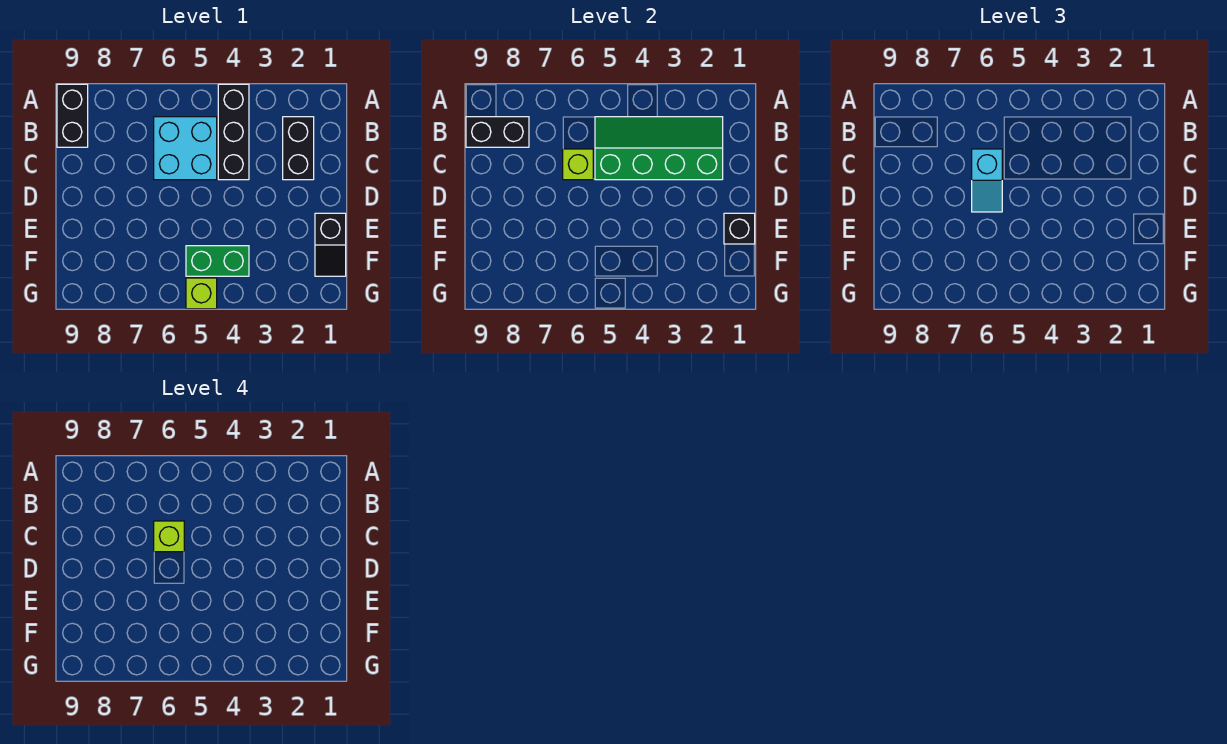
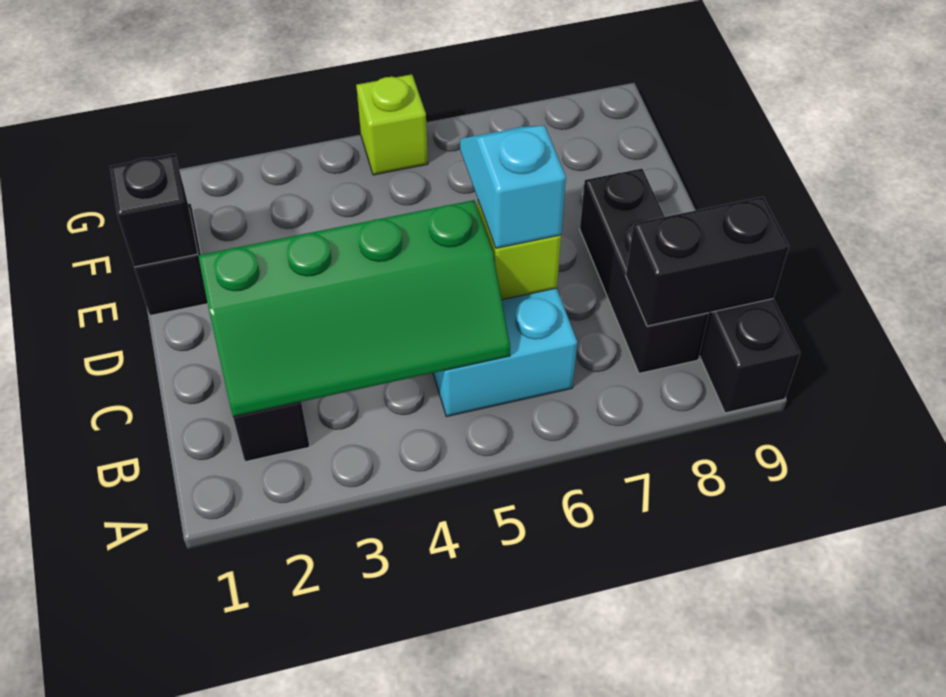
black brick A4:C4 level 1 -> black brick B8:D8 level 1
lime brick C6 level 4 -> none
green brick F4:F5 level 1 -> none

